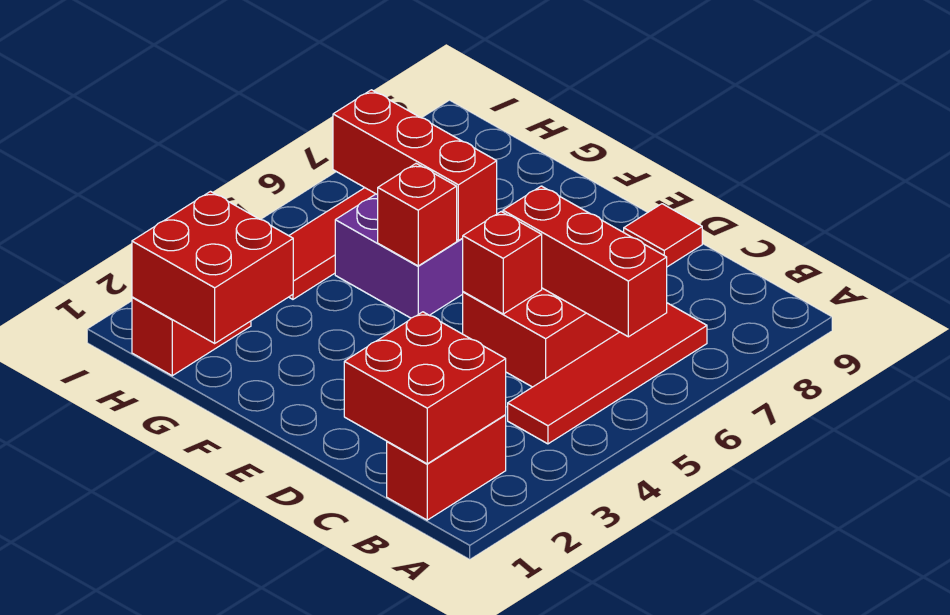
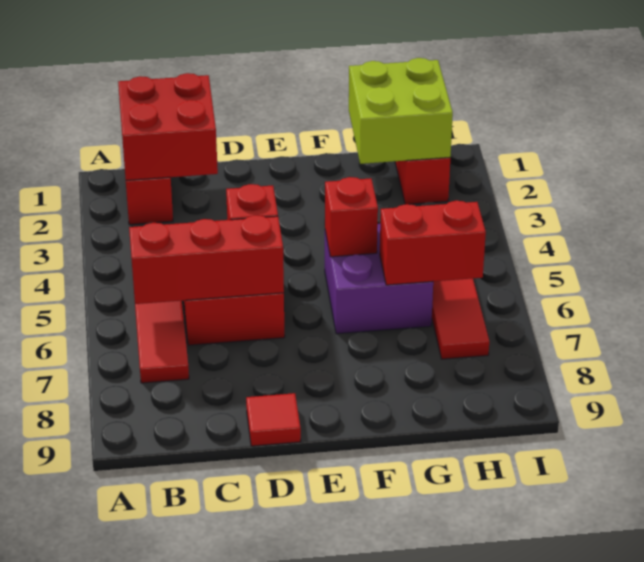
red brick F6:H6 level 2 -> red brick G6:H6 level 2
red brick G1:H2 level 2 -> lime brick G1:H2 level 2

